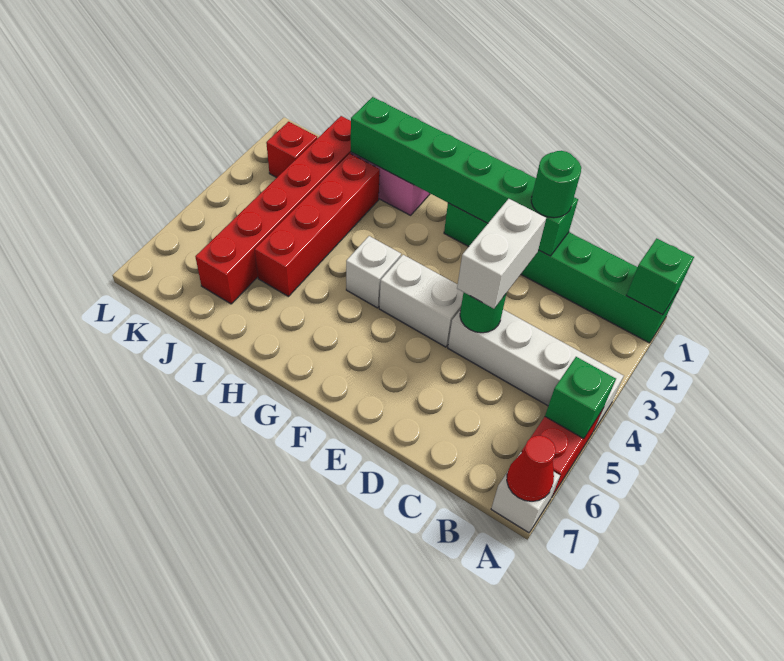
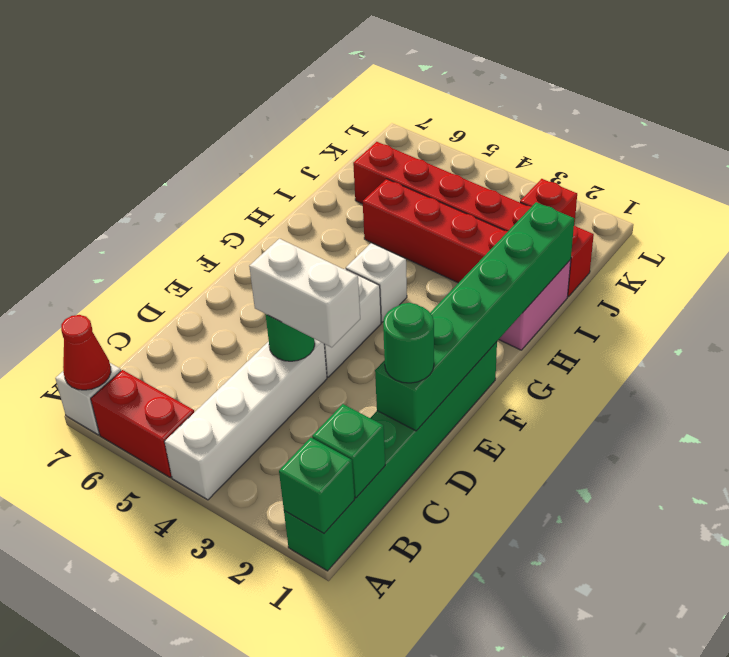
green brick A5 level 2 -> green brick B1 level 2

